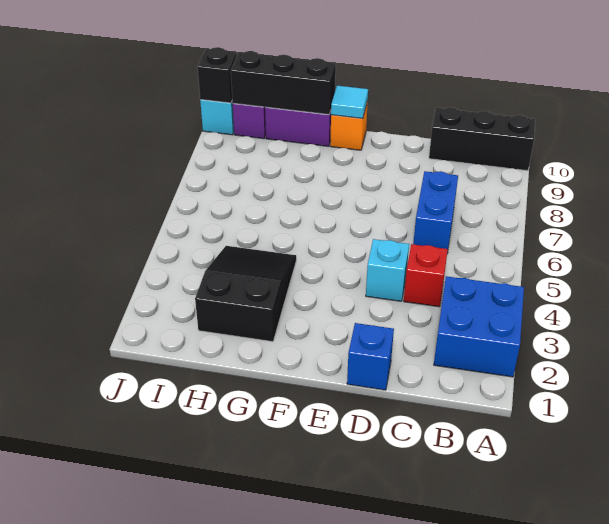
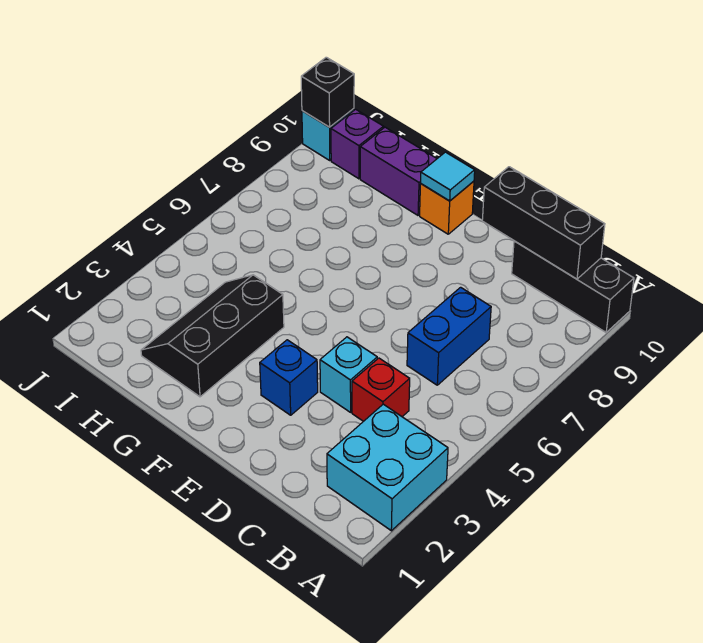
blue brick A2:B3 level 1 -> cyan brick A2:B3 level 1
blue brick D1 level 1 -> blue brick E3 level 1
black slope G2:H4 level 1 top 2 -> black slope G2:H4 level 1 top G
black brick G10:I10 level 2 -> black brick B10:D10 level 2

